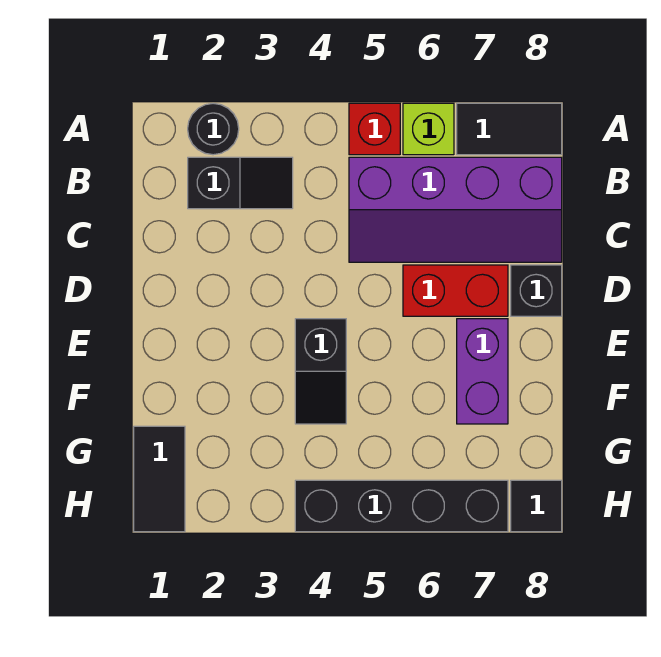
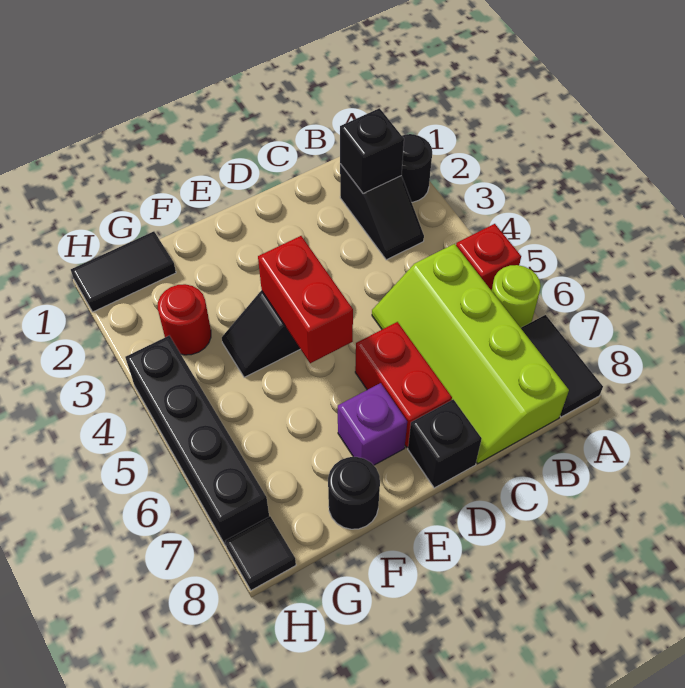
lime brick A6 level 1 -> lime round brick A6 level 1
none -> black brick B2 level 2
purple slope B5:C8 level 1 top B -> lime slope B5:C8 level 1 top B
none -> red brick E4:E5 level 2
purple brick E7:F7 level 1 -> purple brick E7 level 1
none -> black round brick F8 level 1
none -> red round brick G3 level 1

